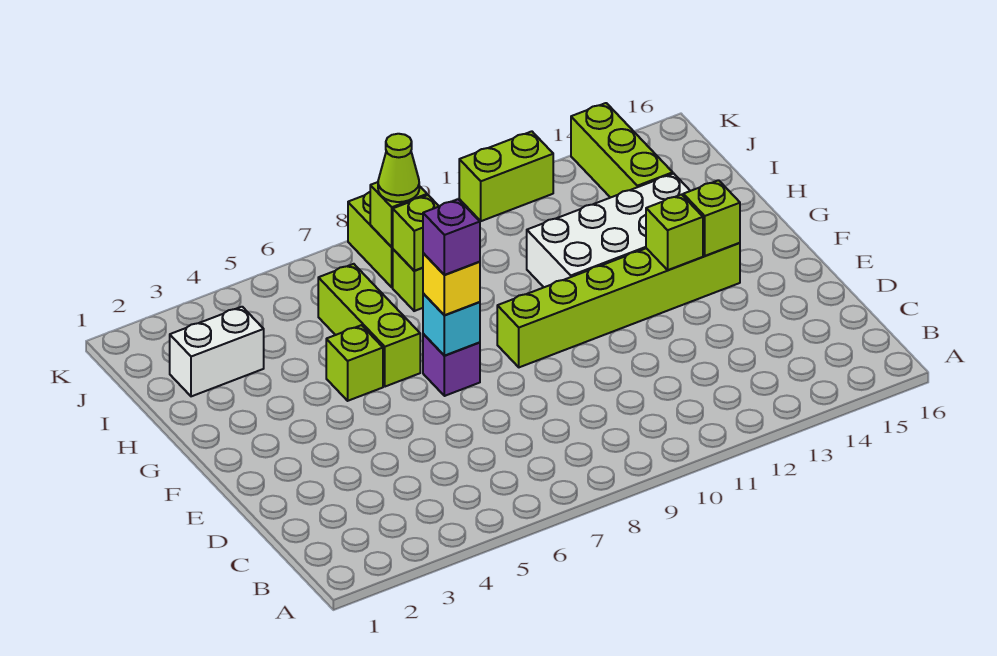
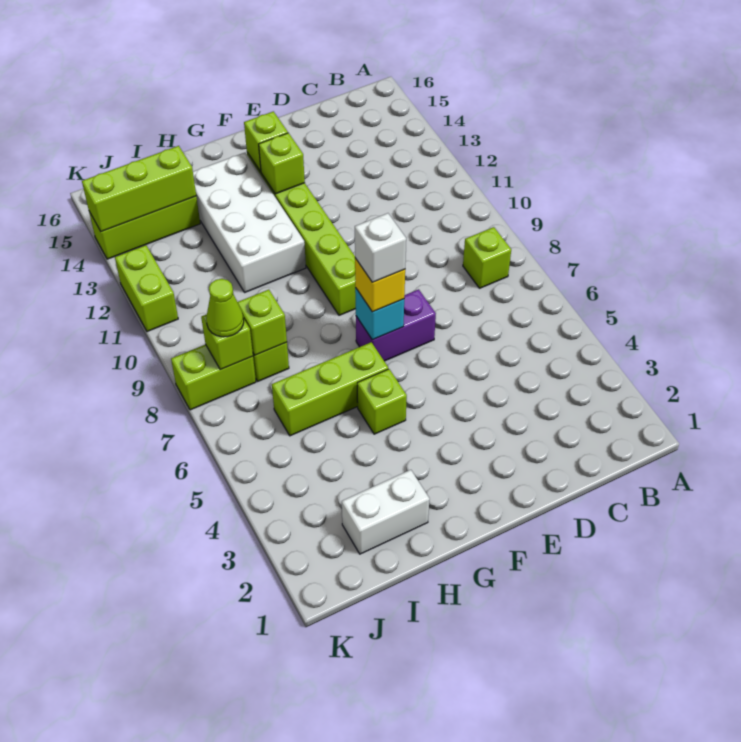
none -> lime brick B8 level 1
purple brick F7 level 1 -> purple brick E7:F7 level 1
purple brick F7 level 4 -> white brick F7 level 4
white brick I2:I3 level 1 -> white brick H2:I2 level 1
none -> lime brick I14:K14 level 2

